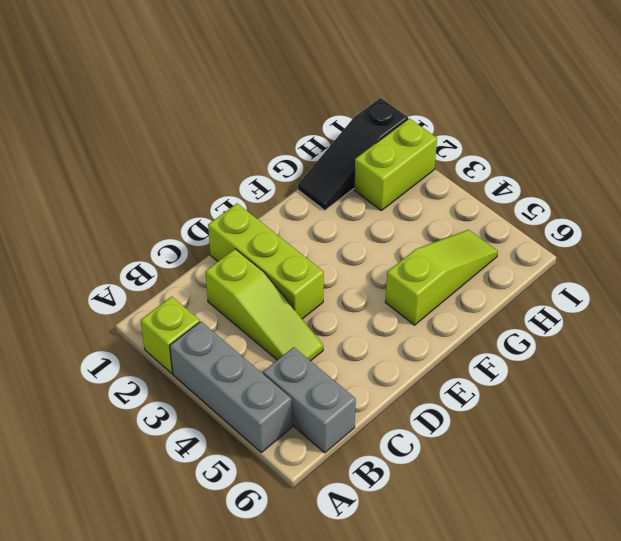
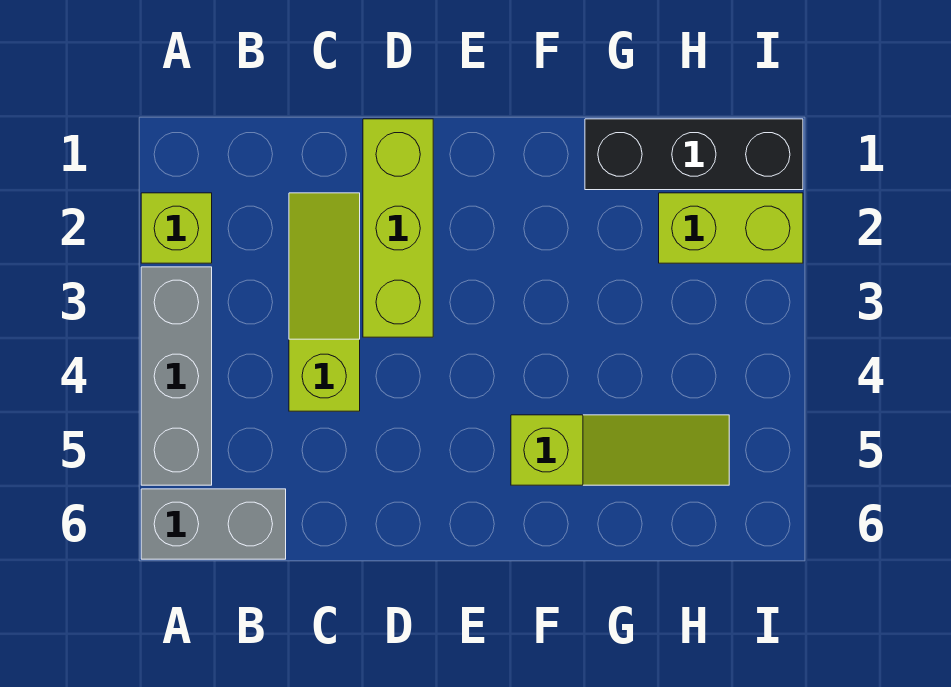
grey brick B5:B6 level 1 -> grey brick A6:B6 level 1
lime slope C2:C4 level 1 top 2 -> lime slope C2:C4 level 1 top 4
black slope G1:I1 level 1 top I -> black brick G1:I1 level 1

